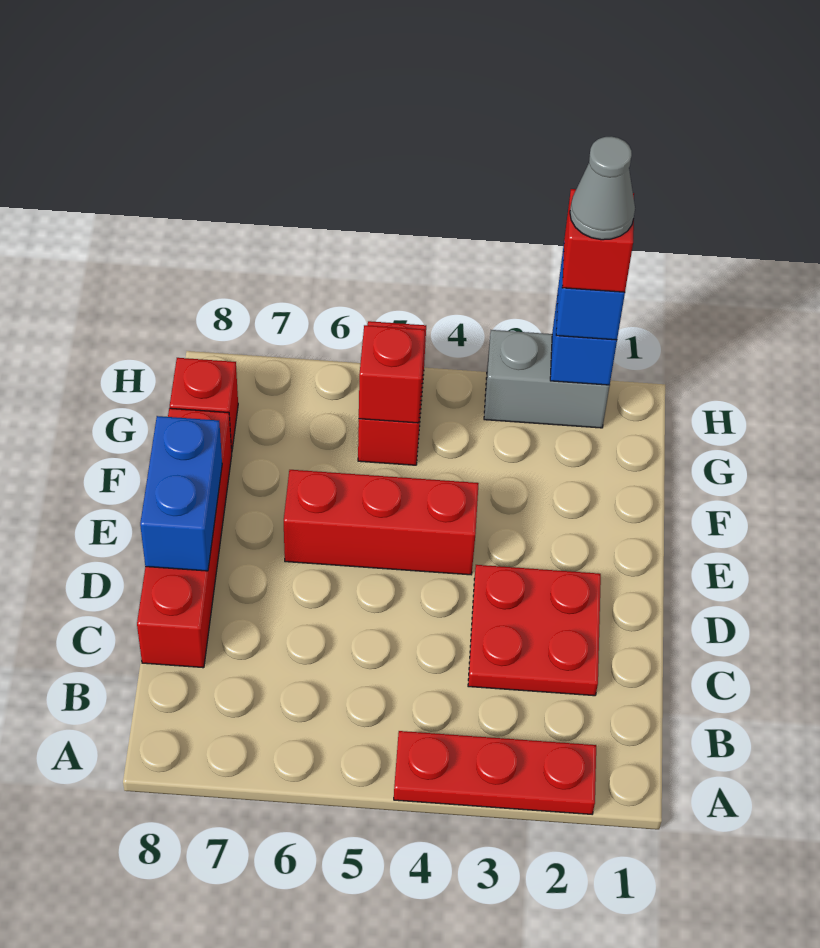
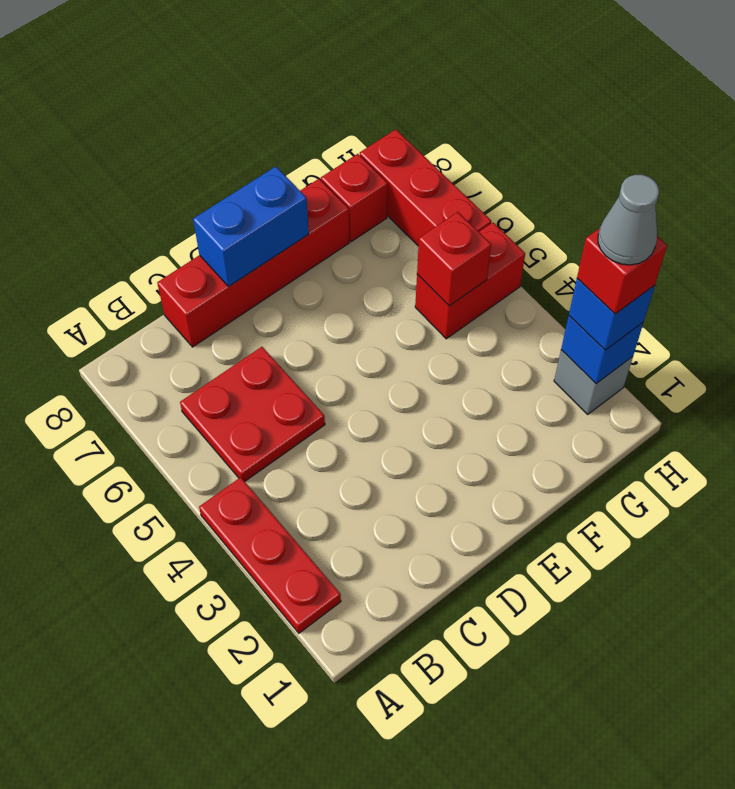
red plate C2:D3 level 1 -> red plate B5:C6 level 1
red brick E4:E6 level 1 -> red brick H6:H8 level 1
grey brick H2:H3 level 1 -> grey brick H2 level 1

